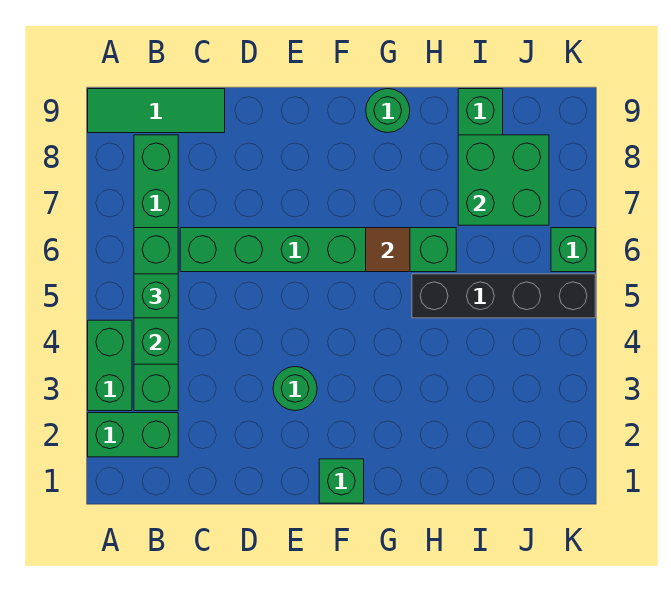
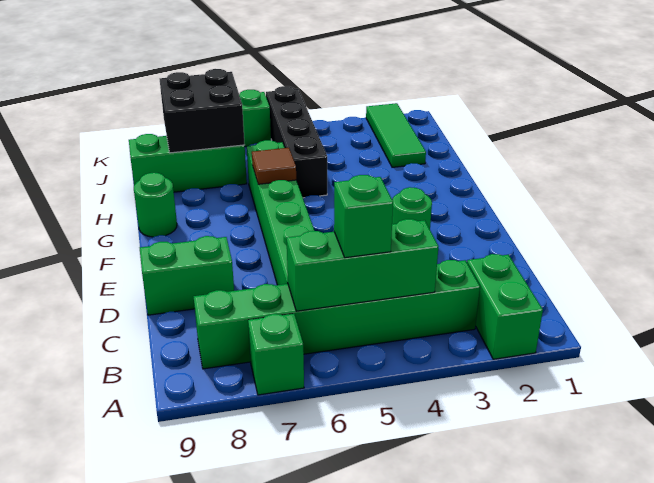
green brick A3:A4 level 1 -> green brick D8:D9 level 1
green tile A9:C9 level 1 -> green tile I2:K2 level 1
green brick F1 level 1 -> green brick A7 level 1
green brick I7:J8 level 2 -> black brick I7:J8 level 2

